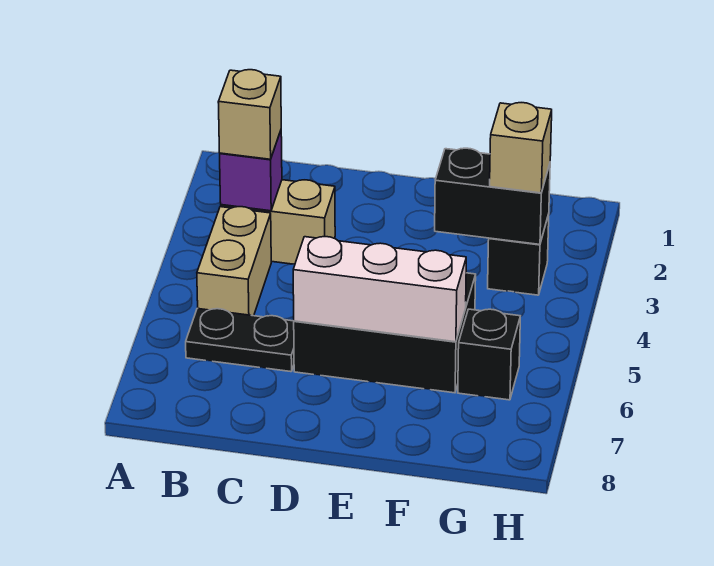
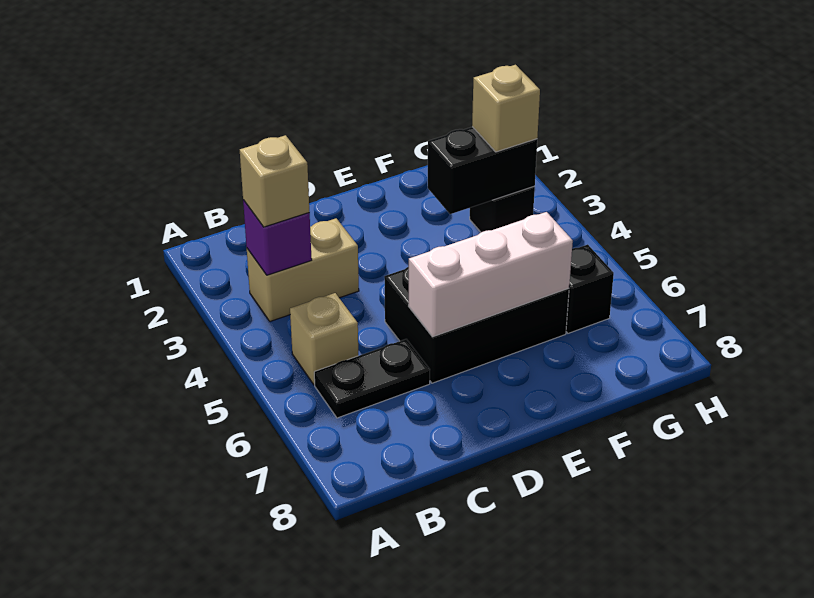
tan brick B4:B5 level 1 -> tan brick B5 level 1

